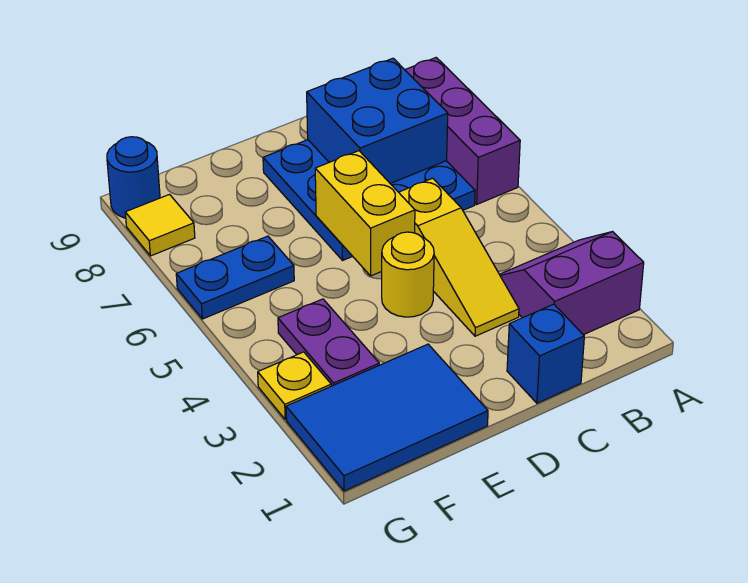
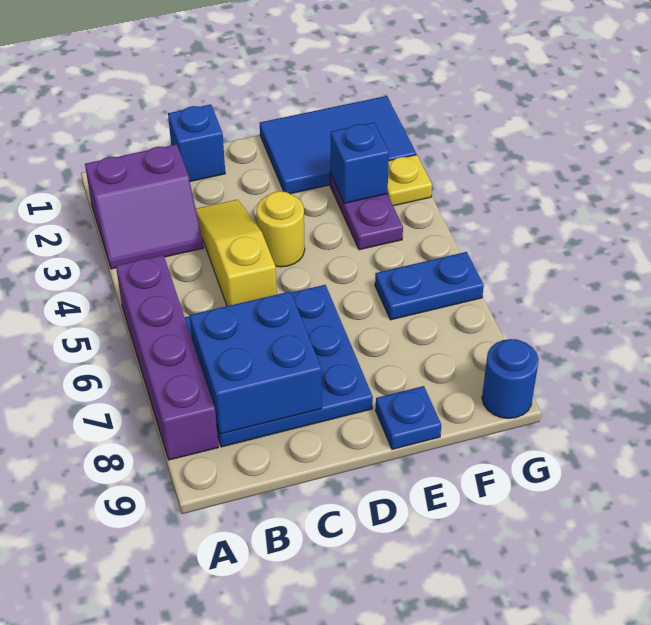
purple brick A6:A8 level 1 -> purple brick A5:A8 level 1
yellow brick D5:D6 level 2 -> none
none -> blue plate E9 level 1
none -> blue brick F3 level 2
yellow tile G8 level 1 -> none

